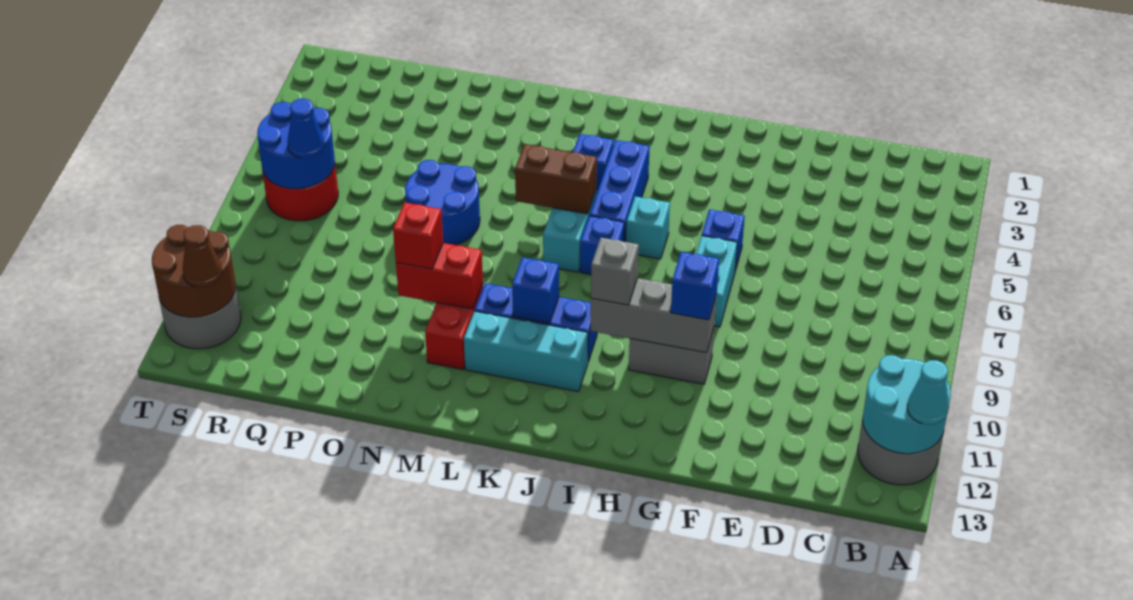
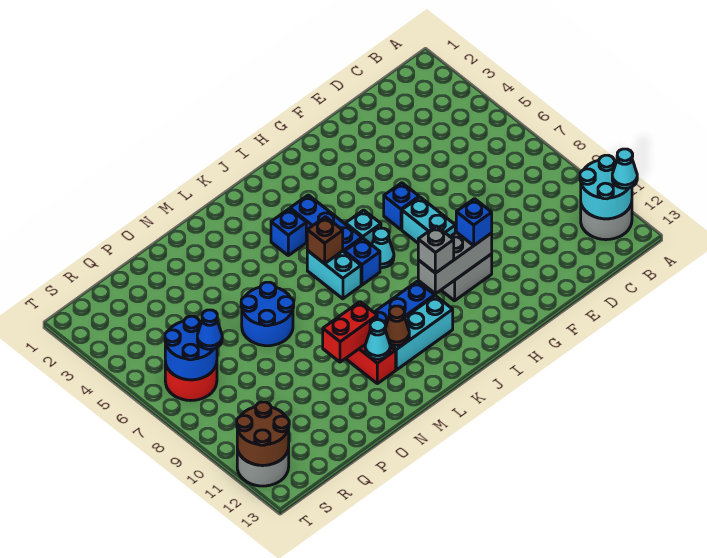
none -> cyan cone I7 level 1
brown brick K6:L6 level 2 -> brown brick K6 level 2
blue brick K10 level 2 -> none
none -> cyan cone M11 level 2
red brick N10 level 3 -> none
brown cone S12 level 3 -> brown cone L11 level 2

